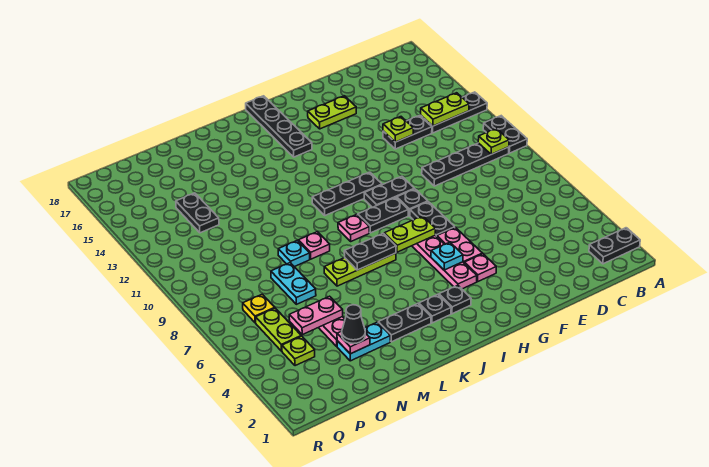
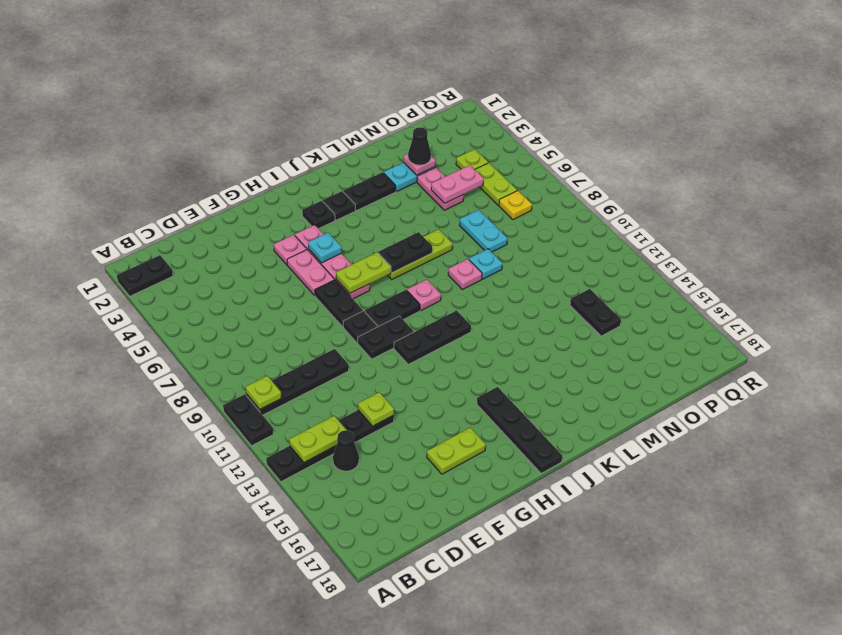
none -> black cone C14 level 1

